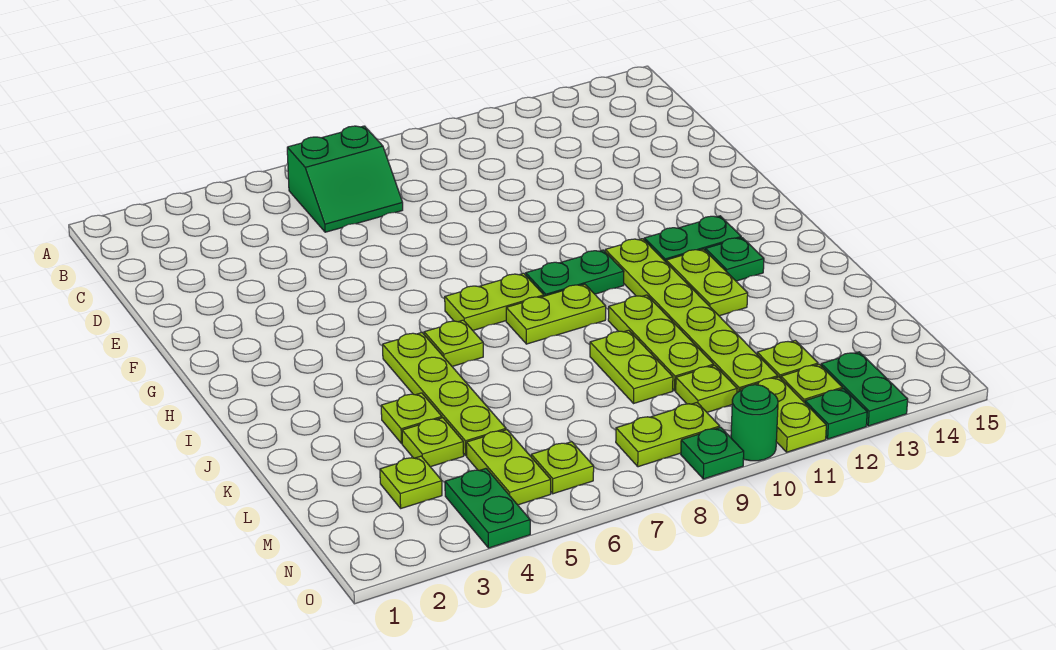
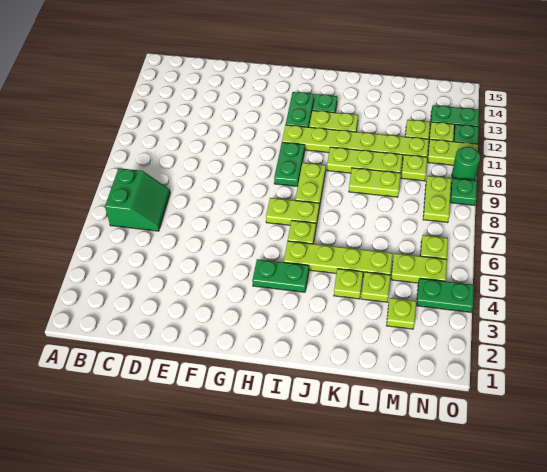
none -> green plate H4:I4 level 1
lime plate H7:H8 level 1 -> lime plate H7:I7 level 1

